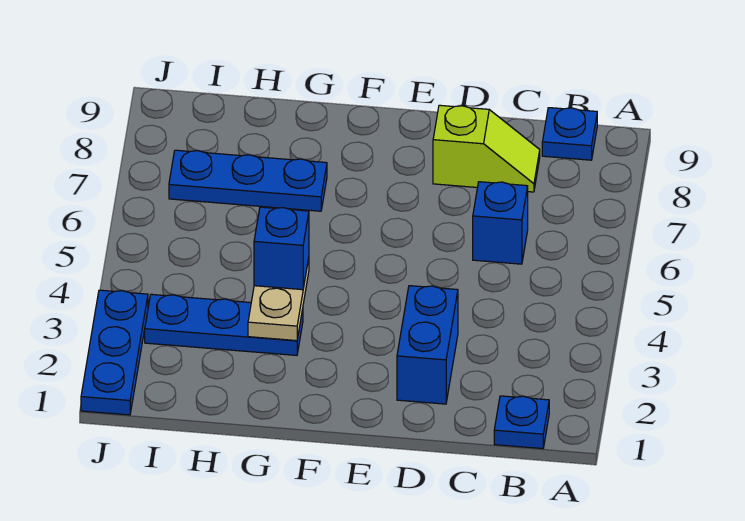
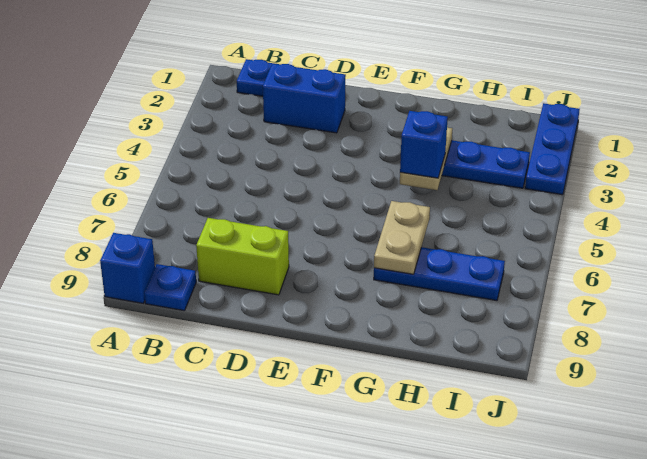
blue brick C6 level 1 -> blue brick A9 level 1
lime slope C8:D8 level 1 top D -> lime brick C8:D8 level 1
blue brick D2:D3 level 1 -> blue brick C2:D2 level 1
none -> tan plate G6:G7 level 2

